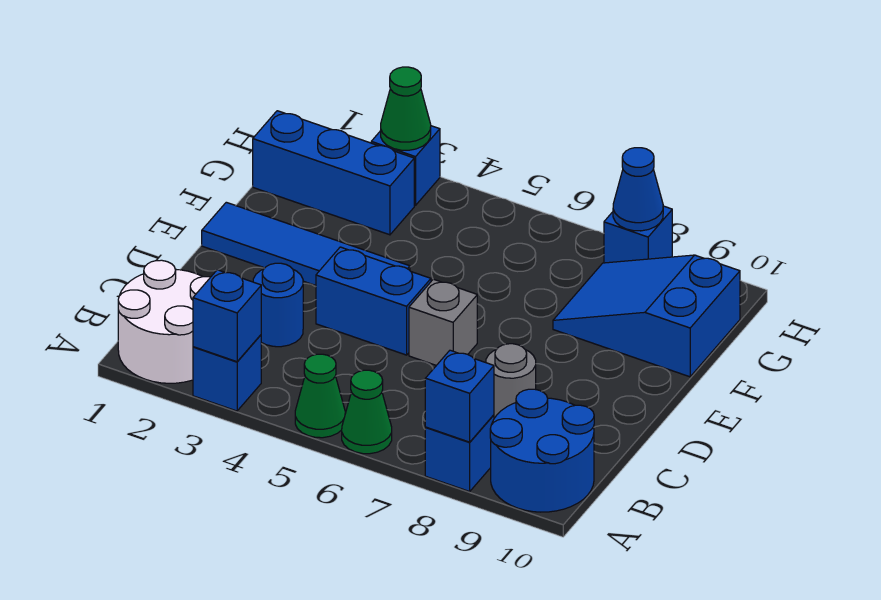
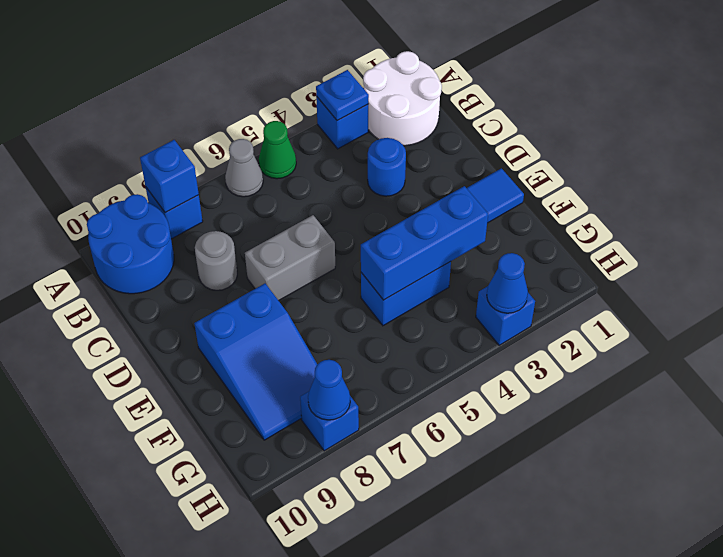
blue brick A3 level 2 -> blue plate A3 level 2
green cone A6 level 1 -> grey cone A6 level 1
blue brick D4:D5 level 1 -> blue brick F4:F5 level 1
grey brick D6 level 1 -> grey brick D6:D7 level 1
blue slope F8:G10 level 1 top 10 -> blue slope E8:G9 level 1 top E
blue brick G1:G3 level 1 -> blue brick F3:F5 level 2
green cone H3 level 2 -> blue cone H3 level 2

